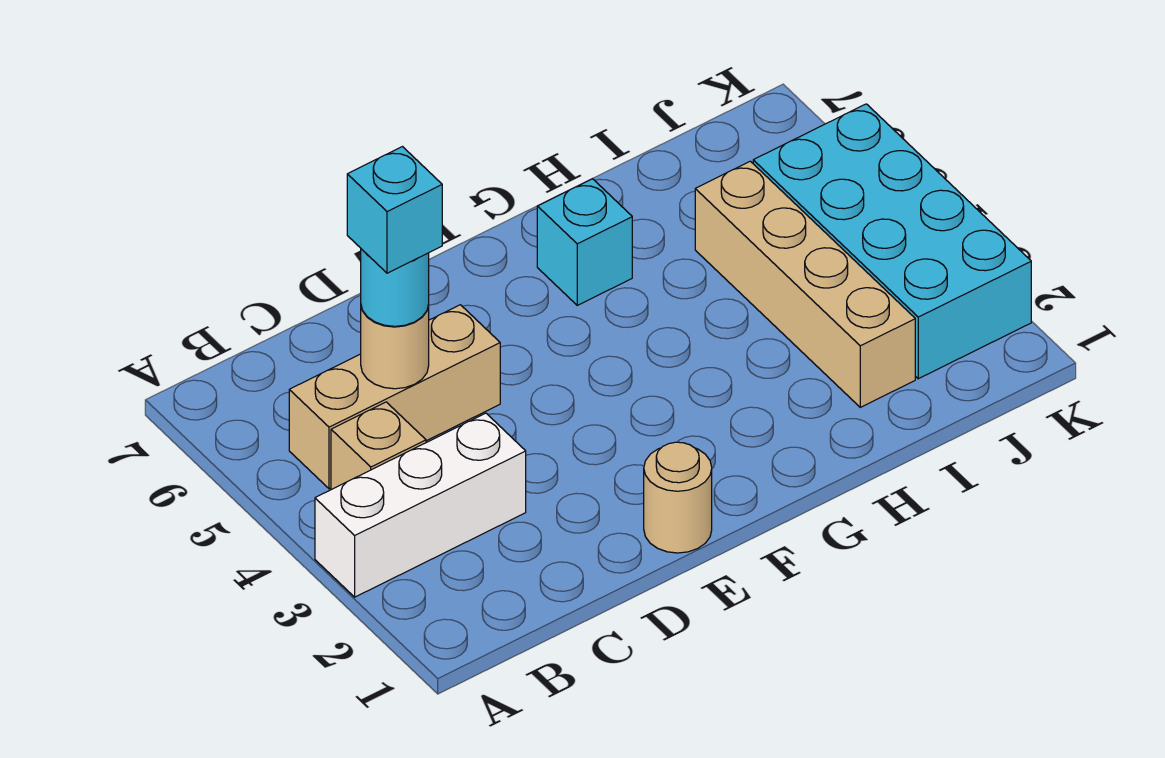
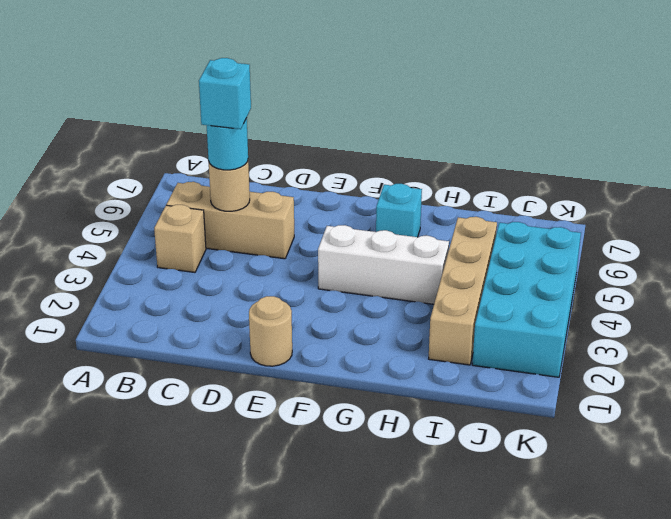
white brick A3:C3 level 1 -> white brick F4:H4 level 1

